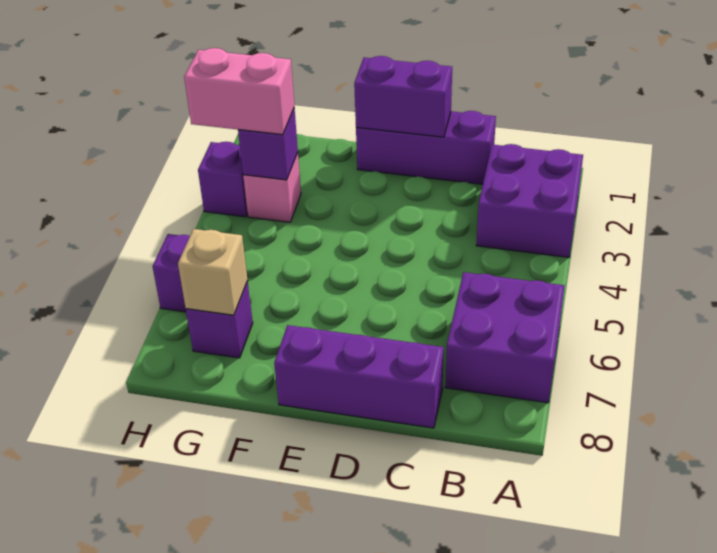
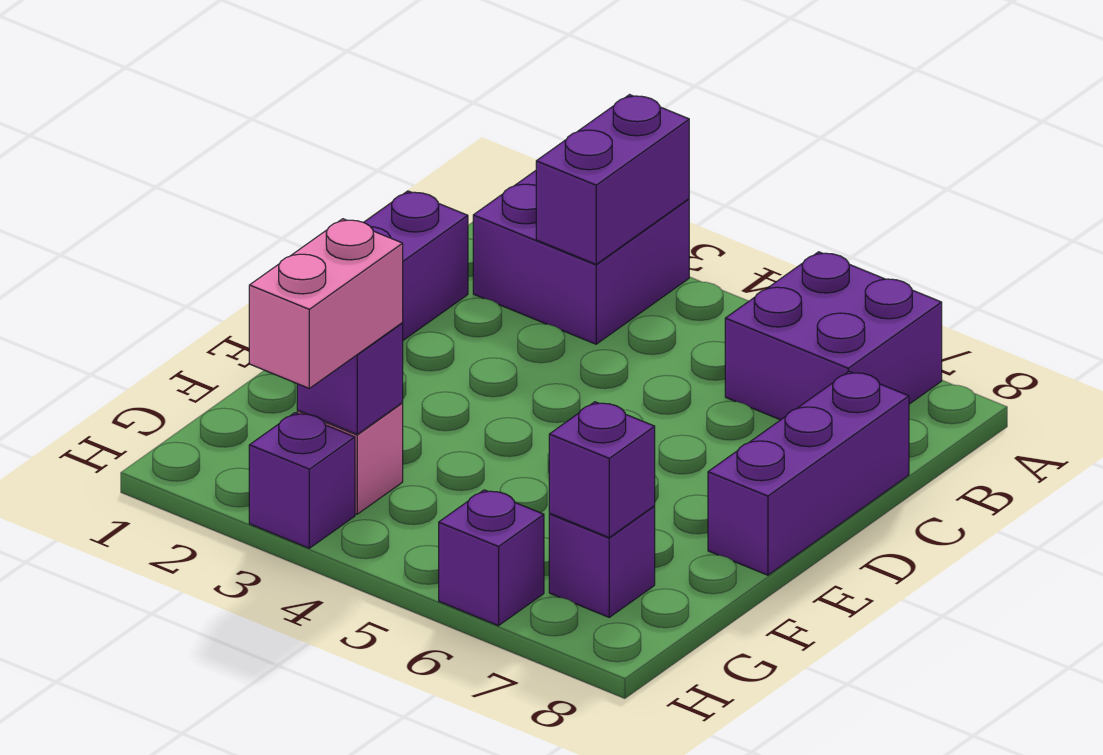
purple brick D1:E1 level 2 -> purple brick A3:B3 level 2
tan brick G7 level 2 -> purple brick G7 level 2

